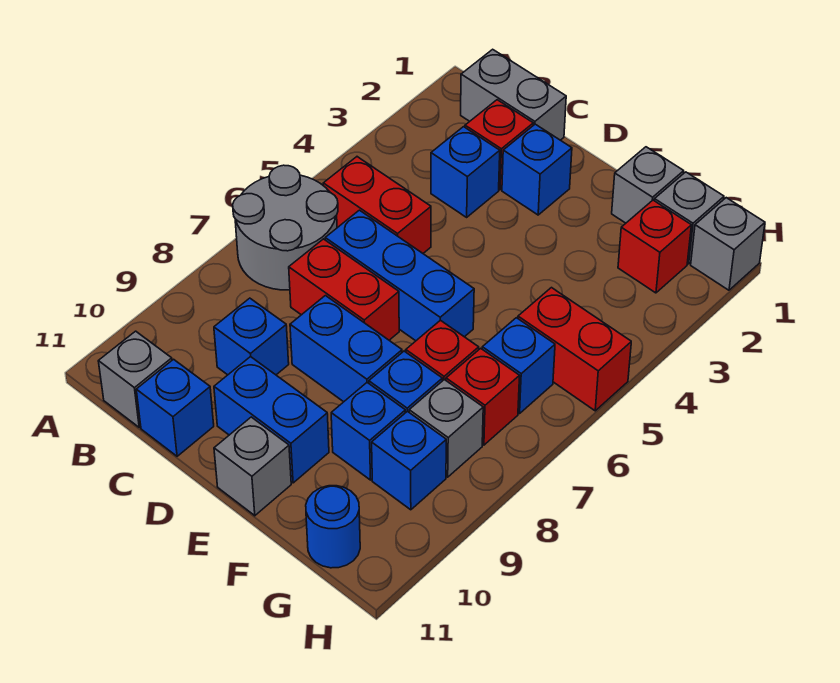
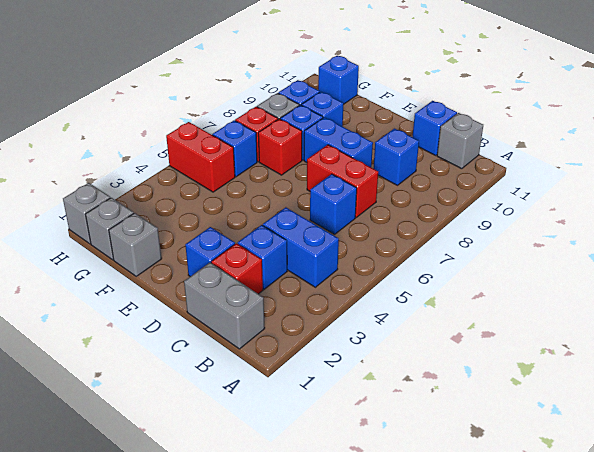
grey round brick A6:B7 level 1 -> none
red brick B5:C5 level 1 -> none
blue brick C6:E6 level 1 -> blue brick C6 level 1
blue brick D10:E10 level 1 -> blue brick B4:C4 level 1
grey brick E11 level 1 -> none
red brick G2 level 1 -> none
blue round brick G11 level 1 -> blue brick G11 level 1

